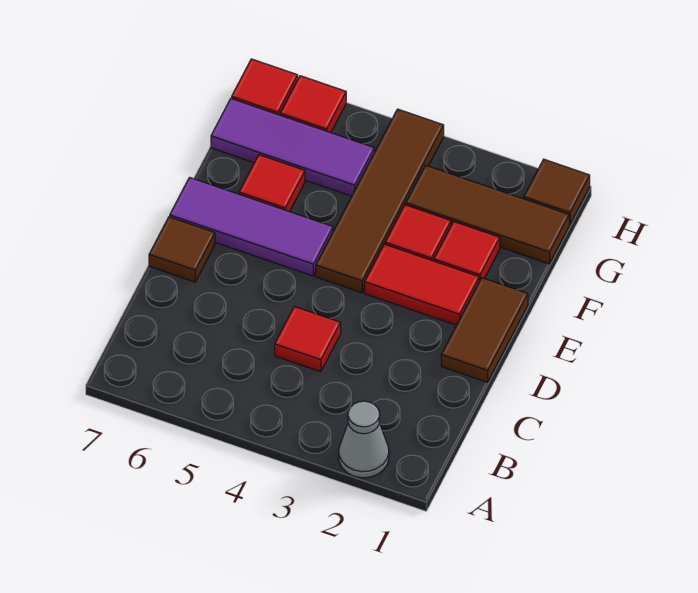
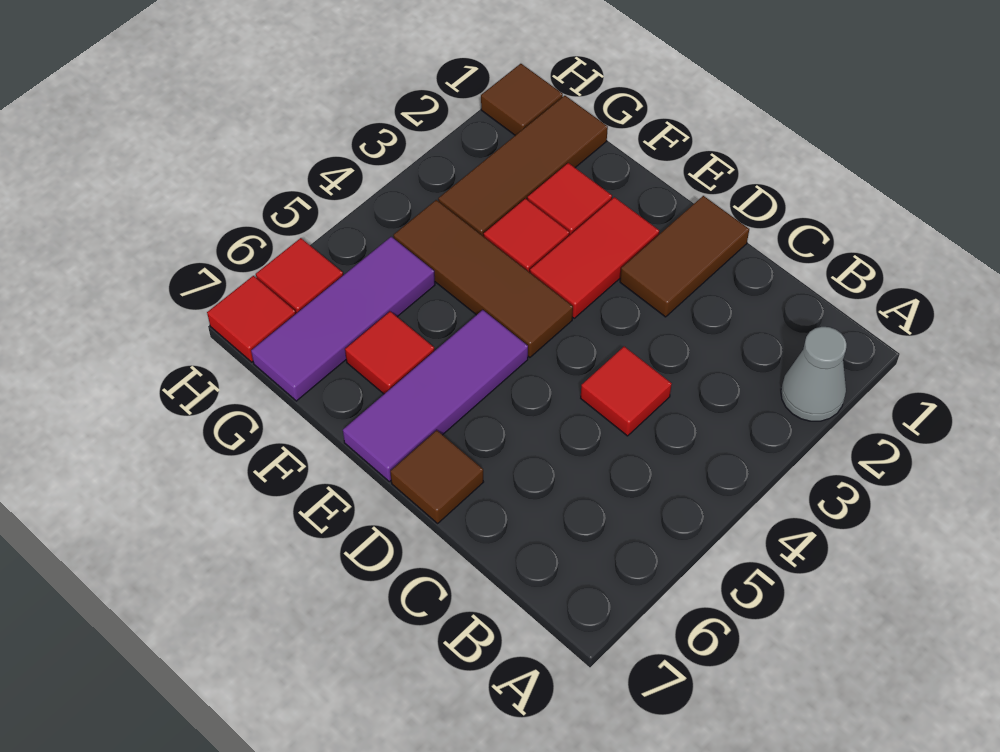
brown tile D1:E1 level 1 -> brown tile D1:D2 level 1
brown tile E4:H4 level 1 -> brown tile E4:G4 level 1

